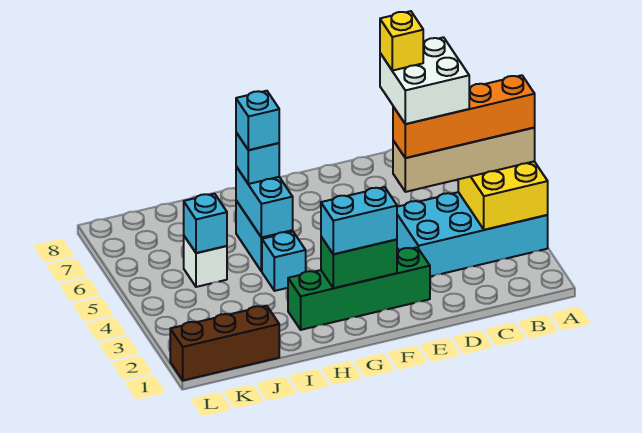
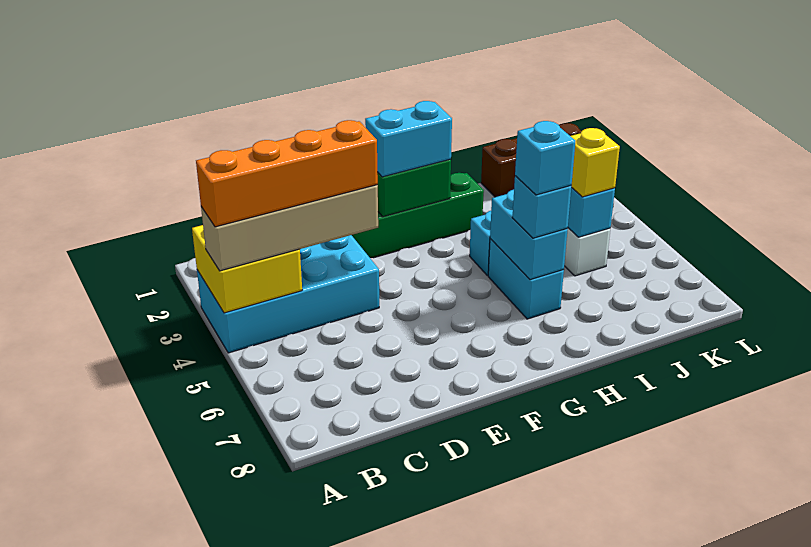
white brick C4:D5 level 5 -> none
yellow brick D5 level 6 -> yellow brick J5 level 3

